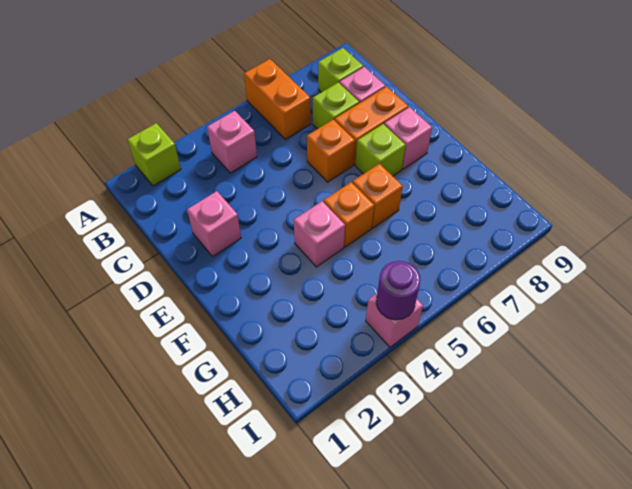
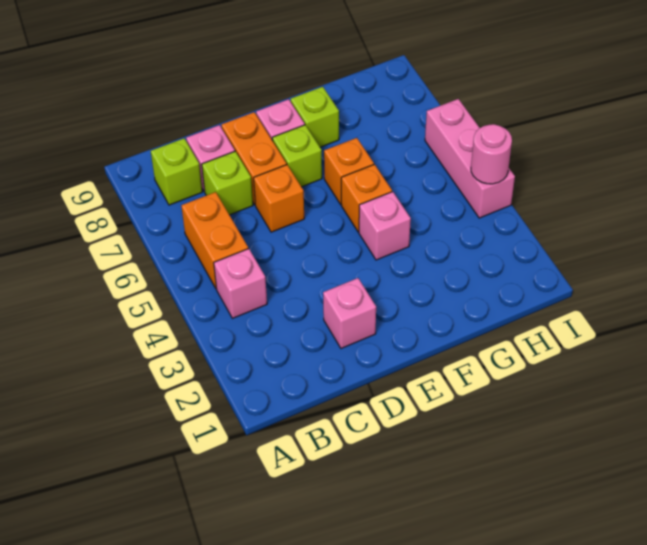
lime brick A2 level 1 -> lime brick F8 level 1
orange brick A6:B6 level 1 -> orange brick B5:B6 level 1
pink brick I4 level 1 -> pink brick I4:I6 level 1
purple round brick I4 level 2 -> pink round brick I4 level 2

